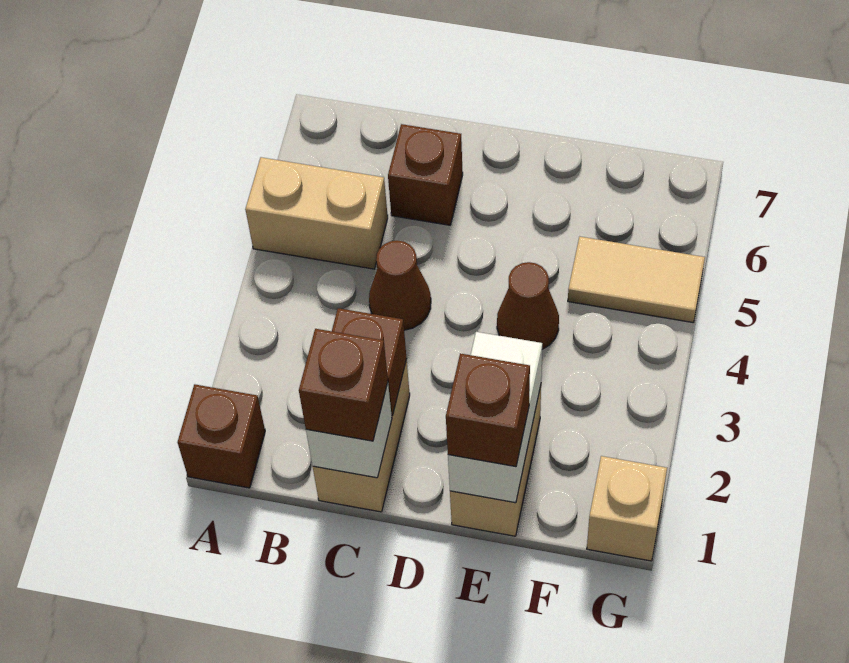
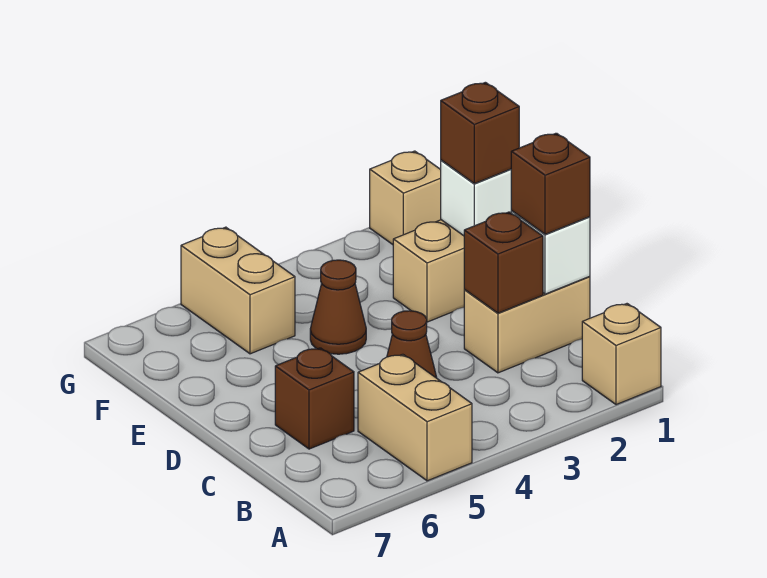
brown brick A1 level 1 -> tan brick A1 level 1
white brick E1:E2 level 2 -> white brick E1 level 2
tan tile F5:G5 level 1 -> tan brick F5:G5 level 1

